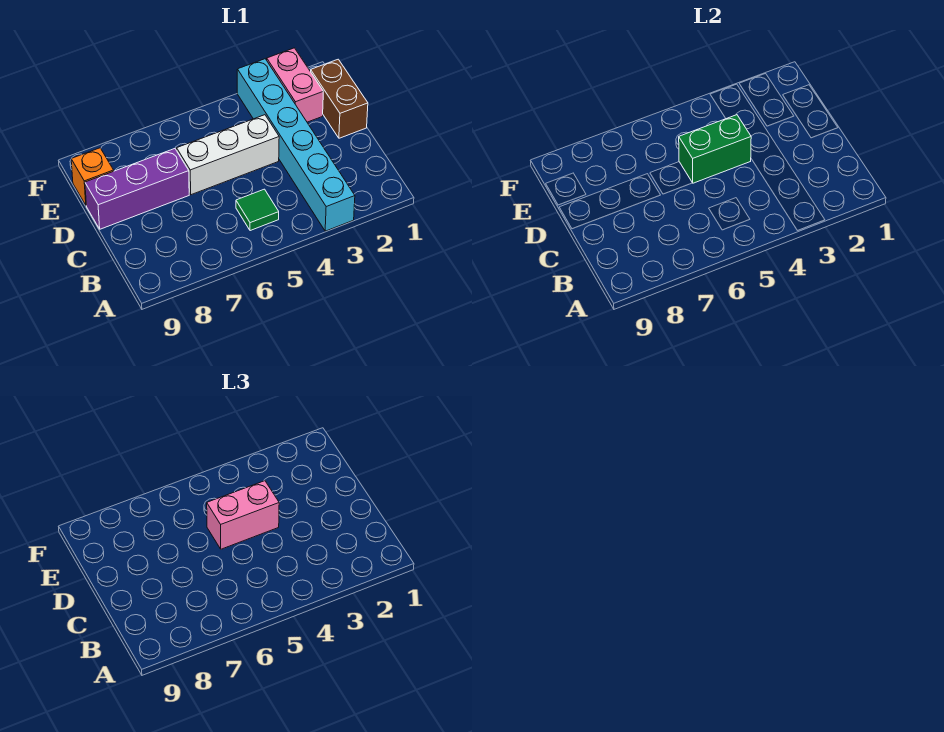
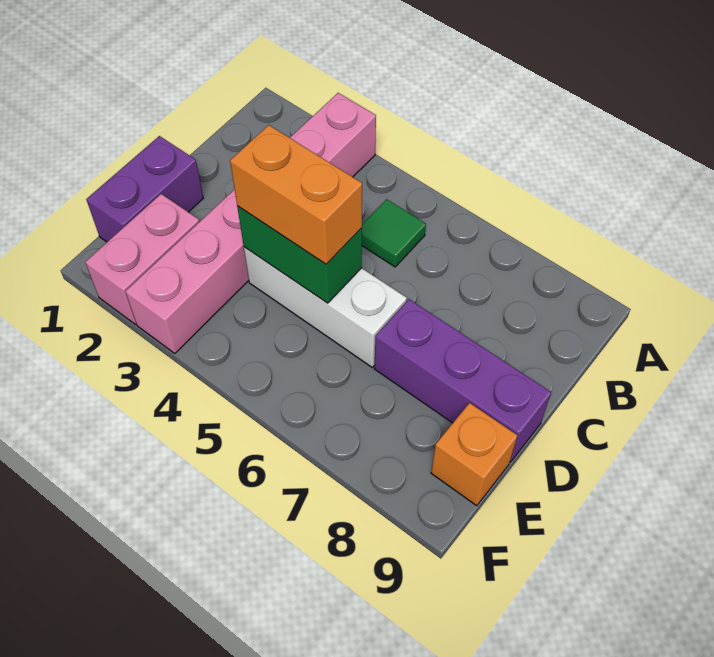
cyan brick A3:F3 level 1 -> pink brick A3:F3 level 1
brown brick D1:E1 level 1 -> purple brick D1:E1 level 1
pink brick D4:D5 level 3 -> orange brick D4:D5 level 3

